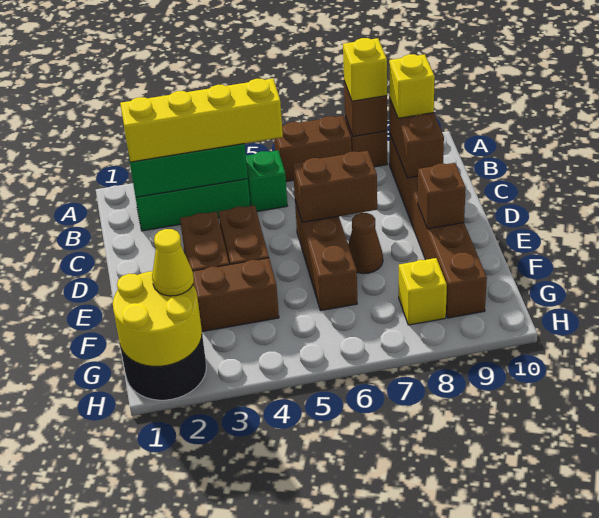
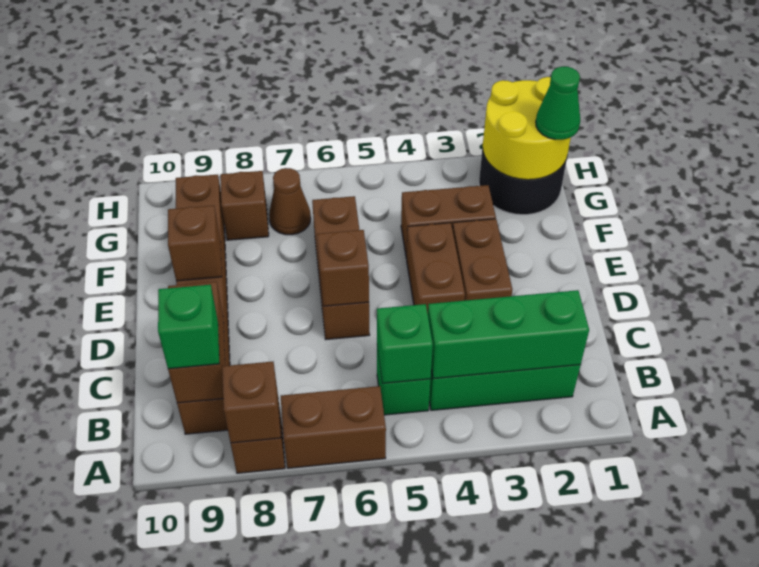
yellow brick A8 level 3 -> none
yellow brick B2:B5 level 3 -> none
none -> green brick B5 level 2
yellow brick B9 level 3 -> green brick B9 level 3
brown brick D6:D7 level 2 -> brown brick D6 level 2
brown cone E7 level 1 -> brown cone G7 level 1
none -> green cone G1 level 3
yellow cone G2 level 3 -> none
yellow brick G8 level 1 -> brown brick G8 level 1

